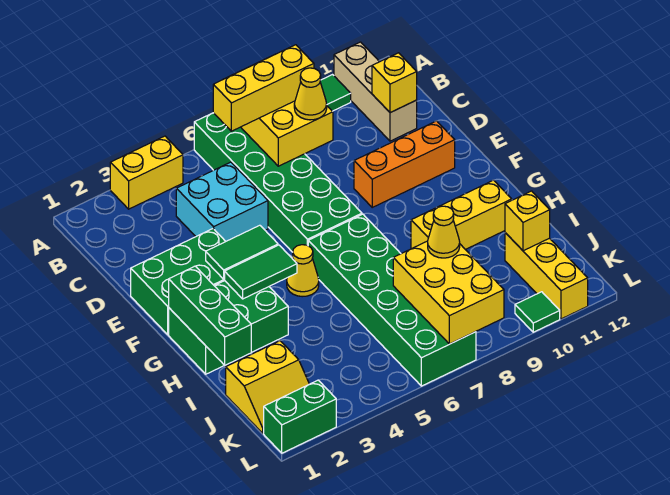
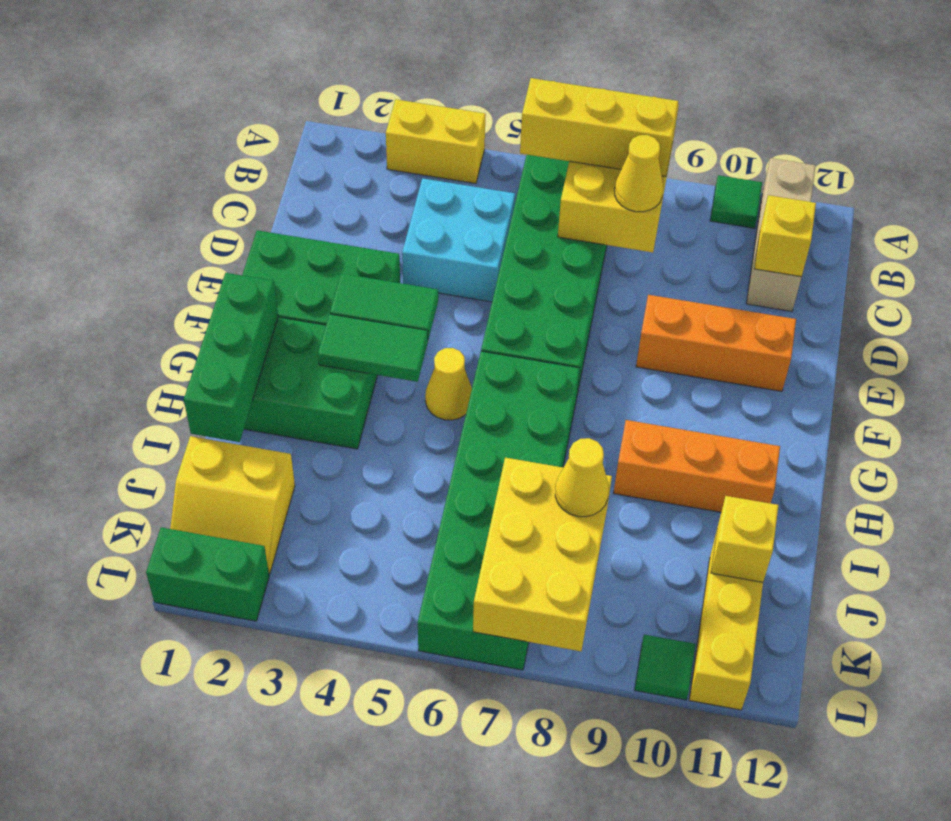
yellow brick H9:H11 level 1 -> orange brick H9:H11 level 1

